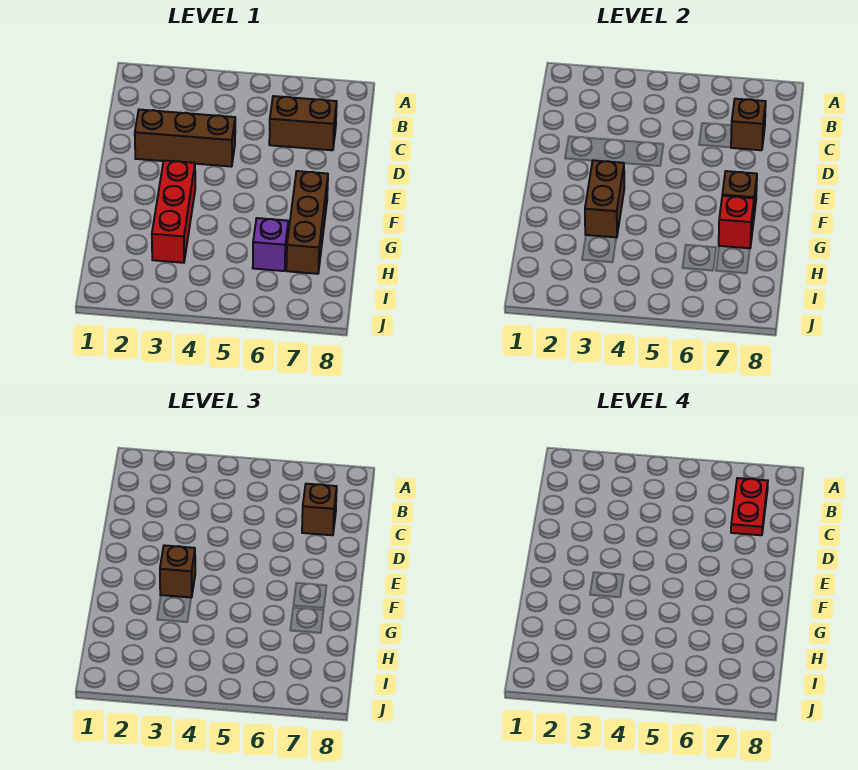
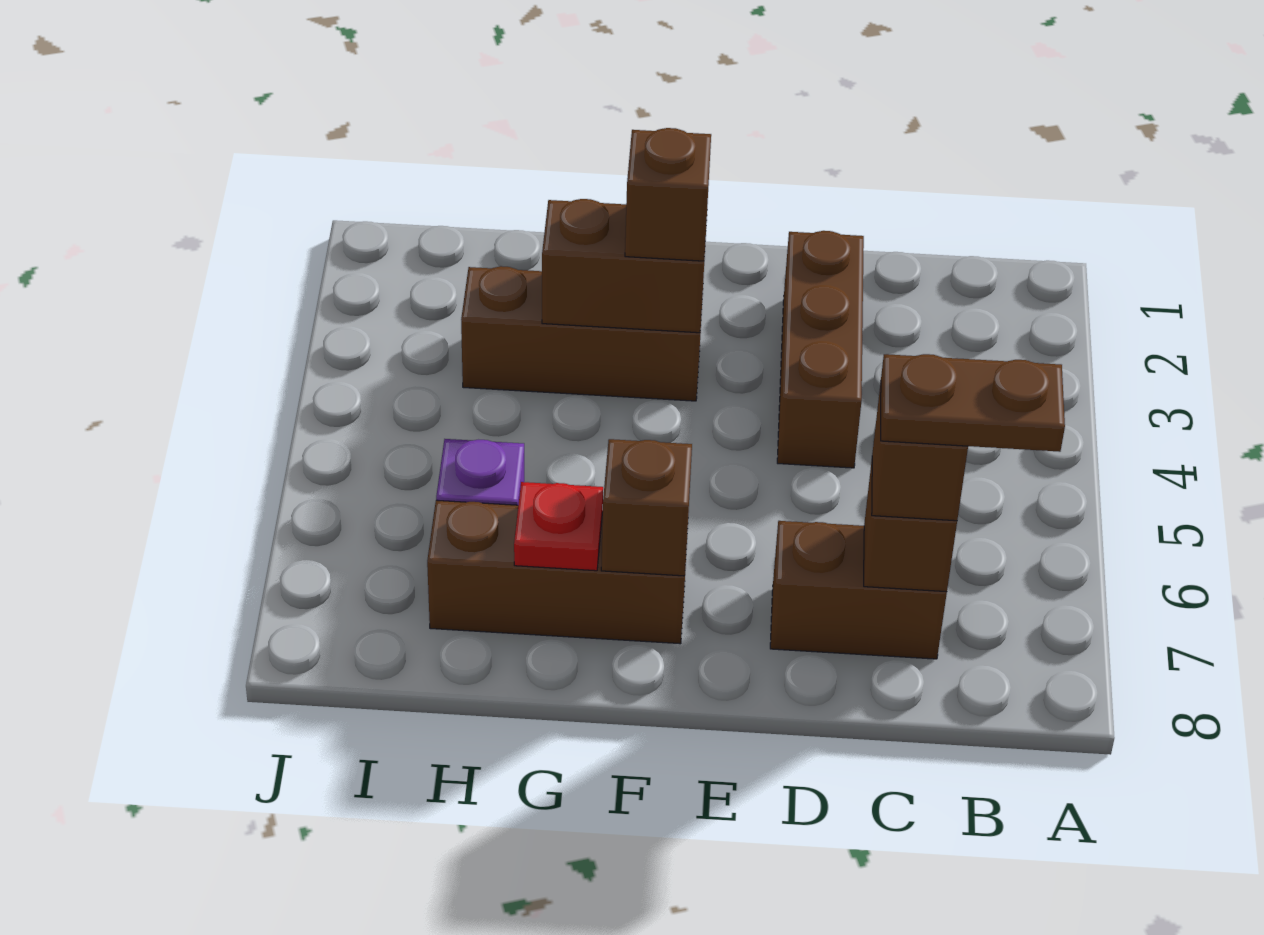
red plate B7:C7 level 4 -> brown plate B7:C7 level 4
brown brick C6:C7 level 1 -> brown brick C7:D7 level 1
red brick F3:H3 level 1 -> brown brick F3:H3 level 1
red brick G7 level 2 -> red plate G7 level 2

